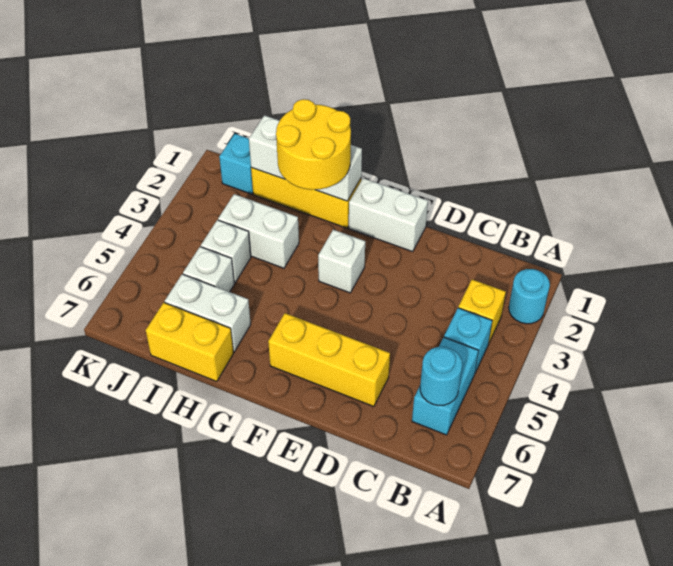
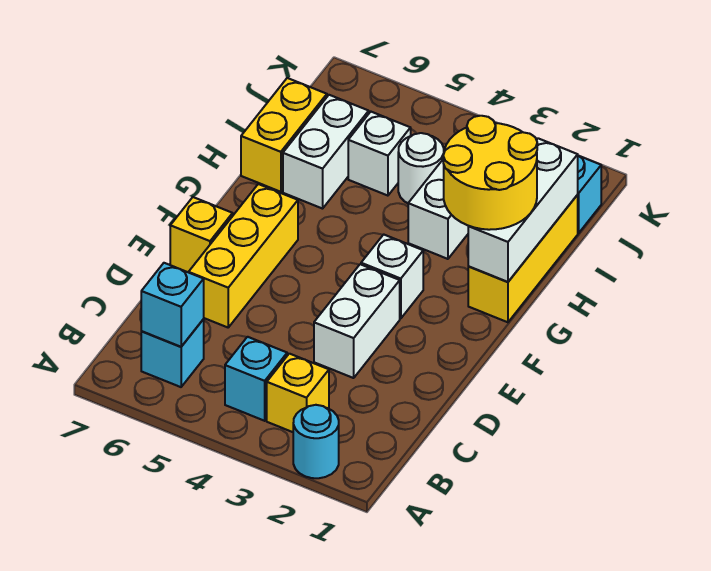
cyan brick B5:B6 level 1 -> cyan brick B6 level 1
cyan round brick B6 level 2 -> cyan brick B6 level 2
white brick E1:F1 level 1 -> white brick D3:E3 level 1
none -> yellow brick E7 level 1
white brick I4 level 1 -> white round brick I4 level 1

